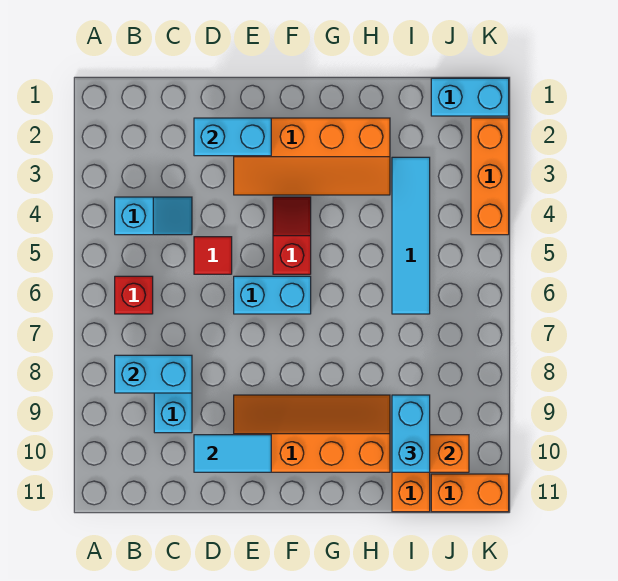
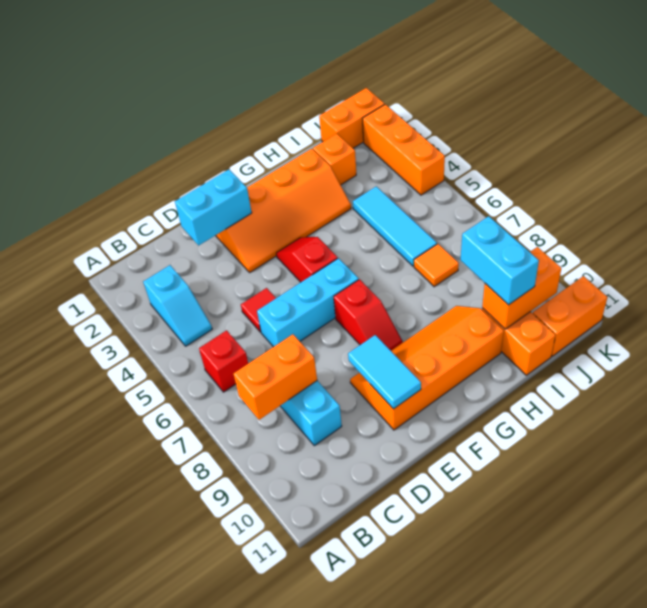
cyan slope B4:C4 level 1 top B -> cyan slope B3:B4 level 1 top 3
cyan brick B8:C8 level 2 -> orange brick B8:C8 level 2
cyan tile D10:E10 level 2 -> cyan tile E9:E10 level 2
cyan brick E6:F6 level 1 -> cyan brick D6:F6 level 1
none -> red slope F7:F8 level 1 top 7
none -> orange brick I2 level 1
cyan tile I3:I6 level 1 -> cyan tile I4:I6 level 1
none -> orange tile I7 level 1
cyan brick J1:K1 level 1 -> orange brick J1:K1 level 1

